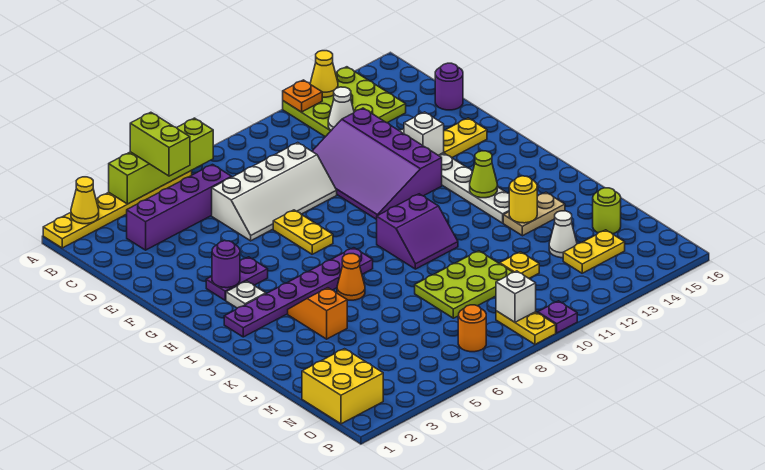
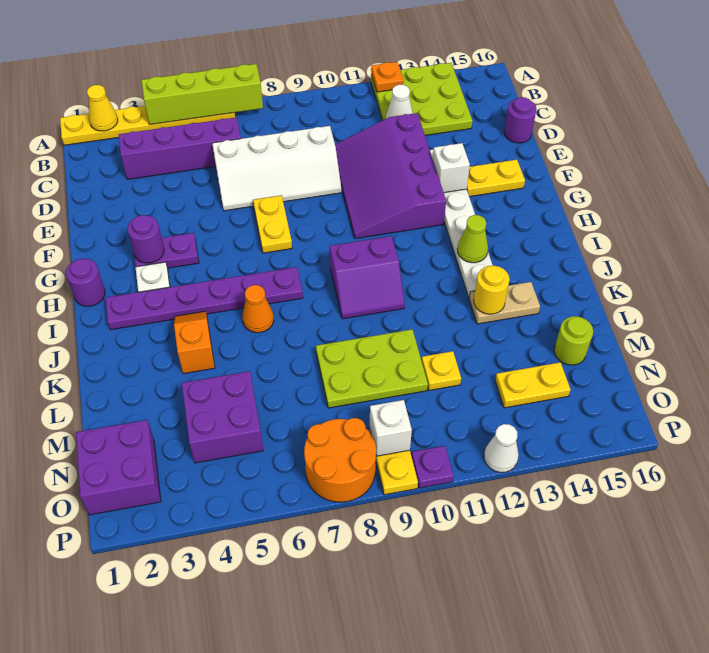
lime brick A5:B5 level 3 -> none
yellow cone A13 level 2 -> none
none -> purple round brick H1 level 1
none -> purple brick M4:N5 level 1
white cone M13 level 1 -> white cone P12 level 1
yellow brick N1:O2 level 1 -> purple brick N1:O2 level 1
orange round brick O7 level 1 -> orange round brick O7:P8 level 1

